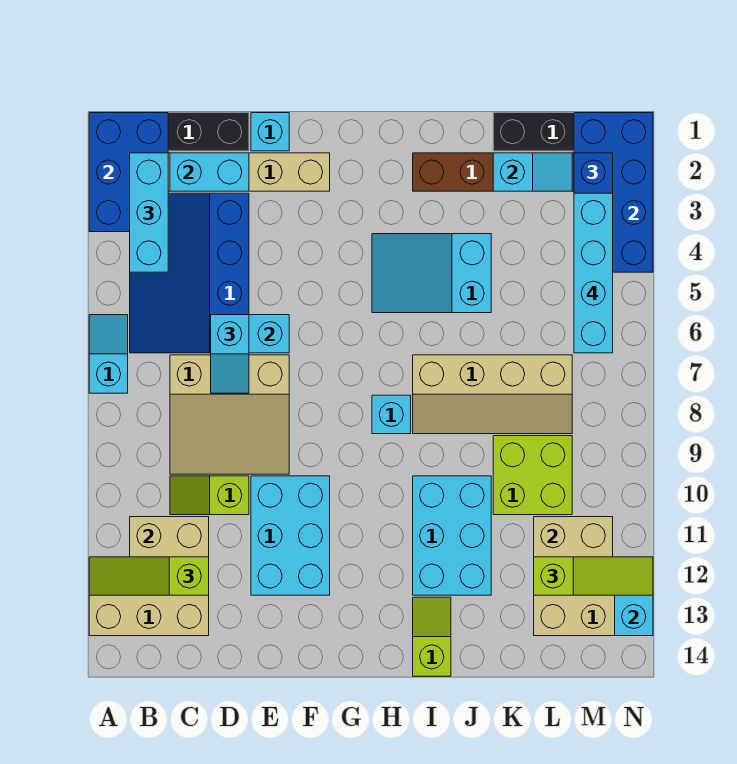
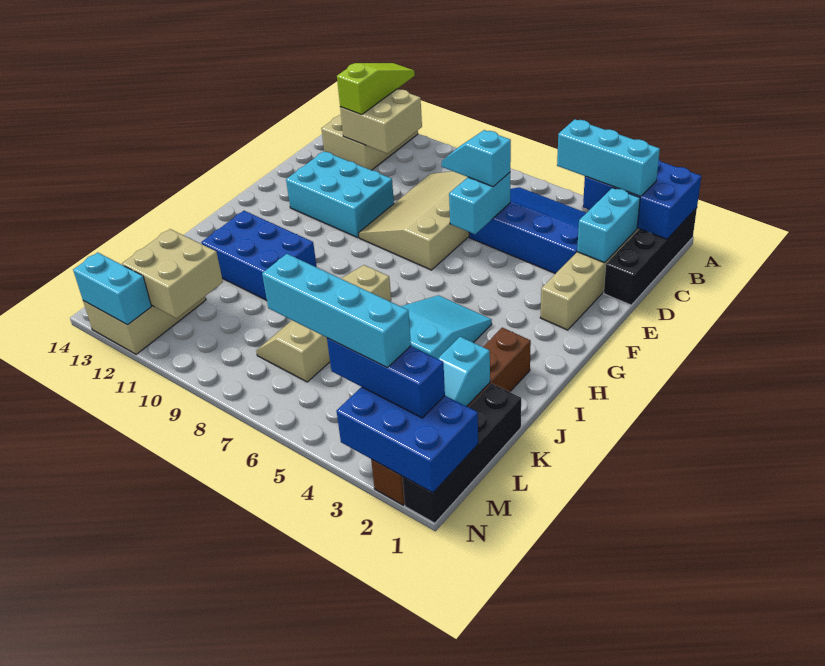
cyan slope A6:A7 level 1 top 7 -> none
tan slope C7:E9 level 1 top 7 -> tan slope C7:F9 level 1 top 7
lime slope C10:D10 level 1 top D -> none
cyan brick E1 level 1 -> none
cyan brick H8 level 1 -> none
cyan brick I10:J12 level 1 -> blue brick I10:J12 level 1
lime slope I13:I14 level 1 top 14 -> none
lime brick K9:L10 level 1 -> none
lime slope L12:N12 level 3 top L -> none
blue brick M1:N4 level 2 -> blue brick M1:N3 level 2

